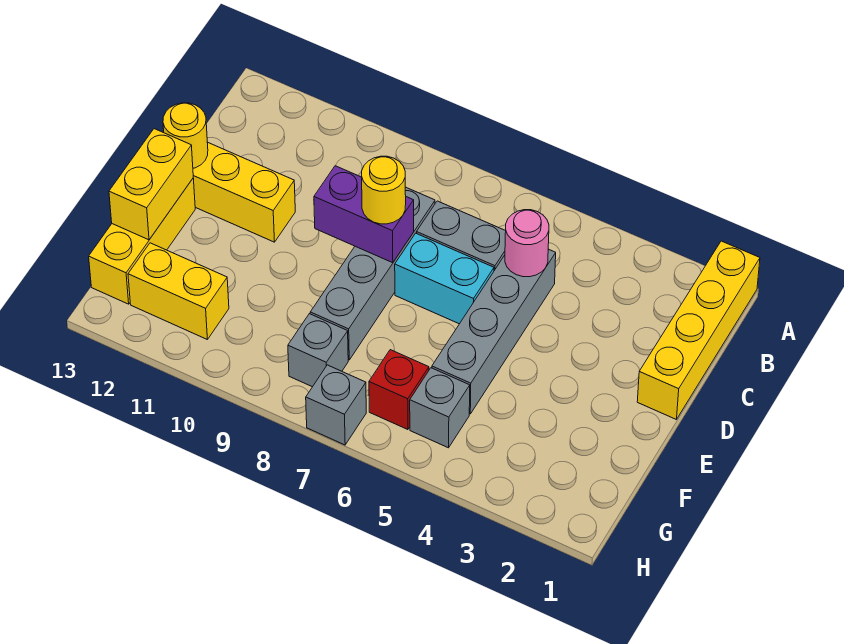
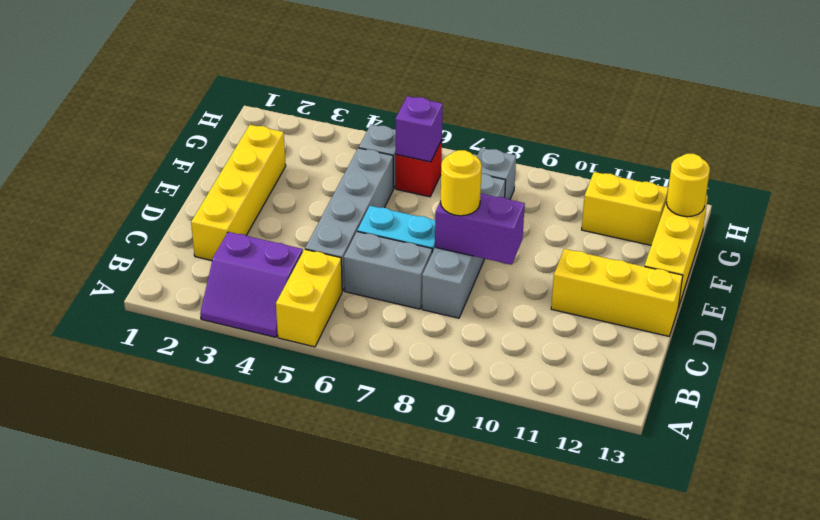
yellow brick A1:D1 level 1 -> yellow brick C2:F2 level 1
none -> purple slope A3:B4 level 1 top B
pink round brick C5 level 2 -> none
yellow round brick D13 level 2 -> yellow round brick G13 level 2
yellow brick E13:F13 level 2 -> yellow brick A5:B5 level 1
none -> purple brick G6 level 2
grey brick H7 level 1 -> none

